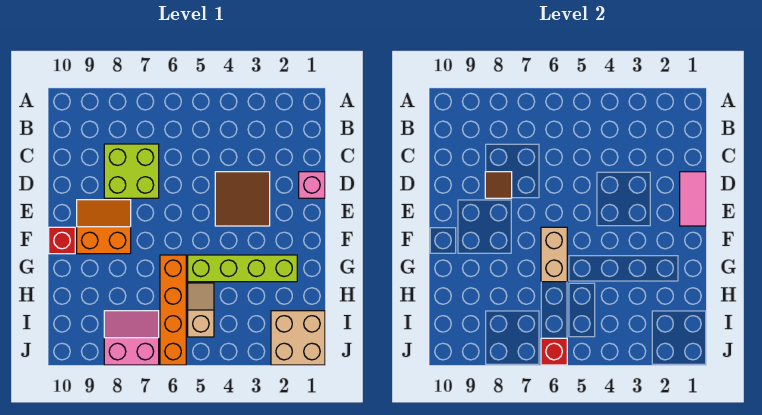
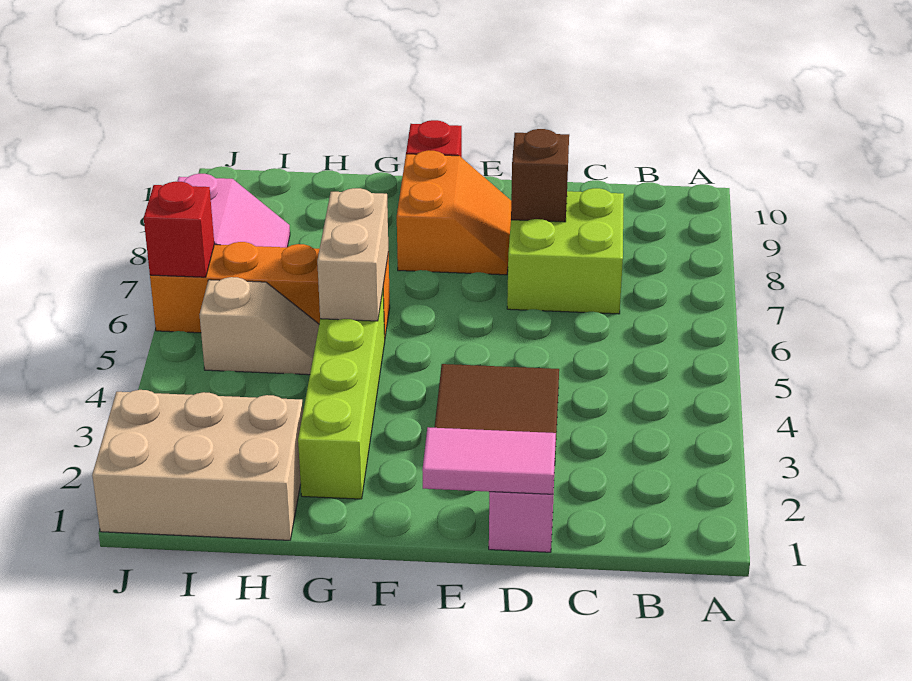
brown tile D8 level 2 -> brown brick D8 level 2
tan brick F6:G6 level 2 -> tan brick G5:G6 level 2
tan brick I1:J2 level 1 -> tan brick H1:J2 level 1

